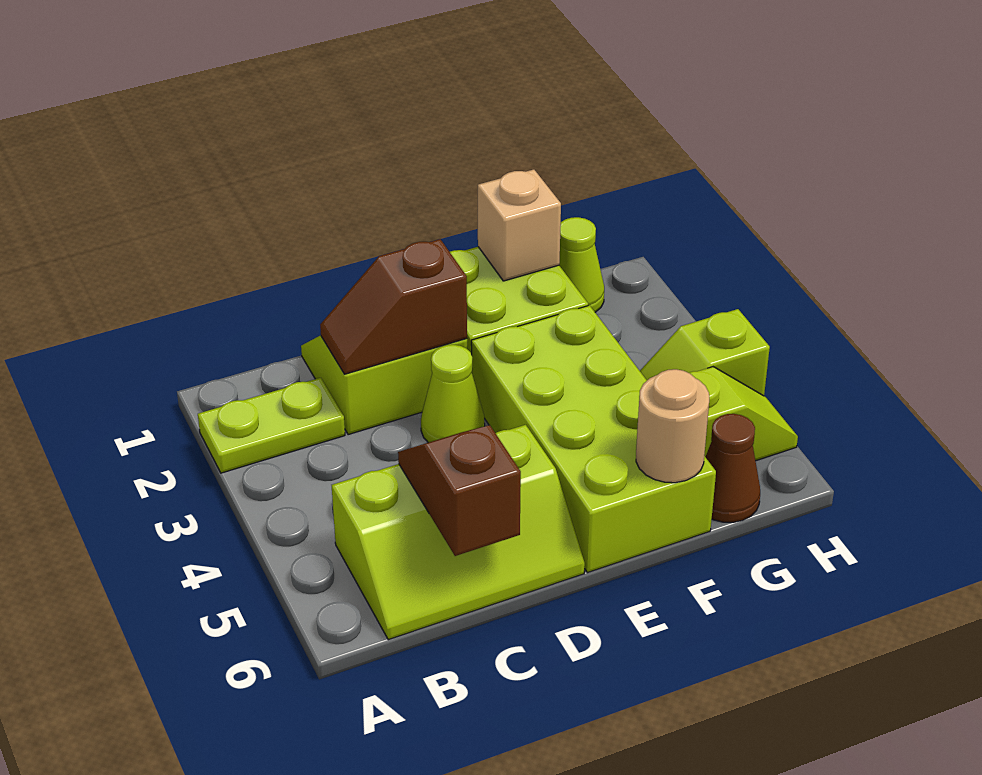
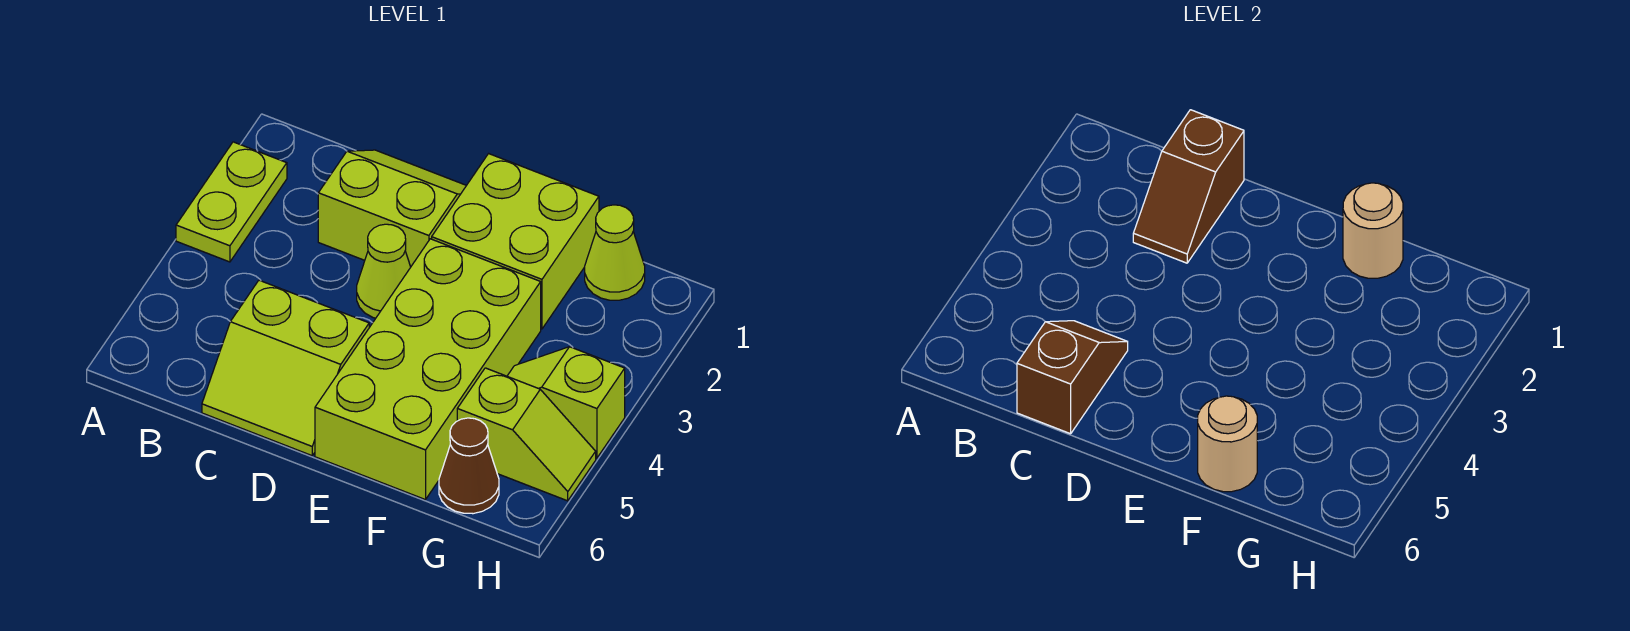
lime plate A2:B2 level 1 -> lime plate A2:A3 level 1
lime slope B5:D6 level 1 top 5 -> lime slope C5:D6 level 1 top 5
brown slope C2:D2 level 2 top D -> brown slope C1:C2 level 2 top 1
tan brick F1 level 2 -> tan round brick F1 level 2

